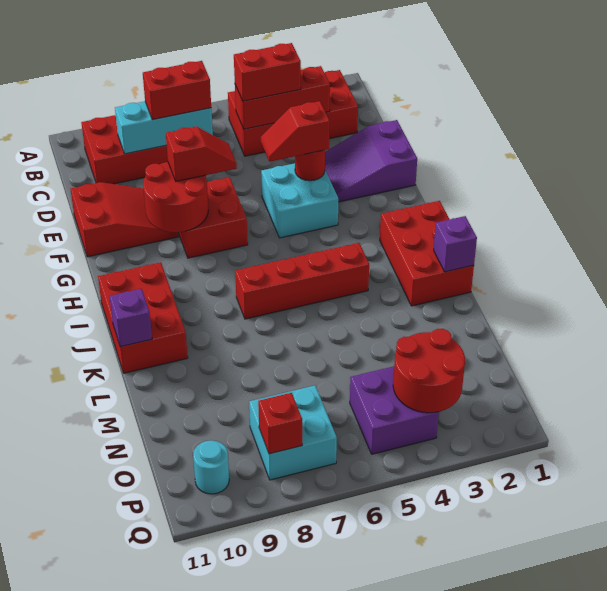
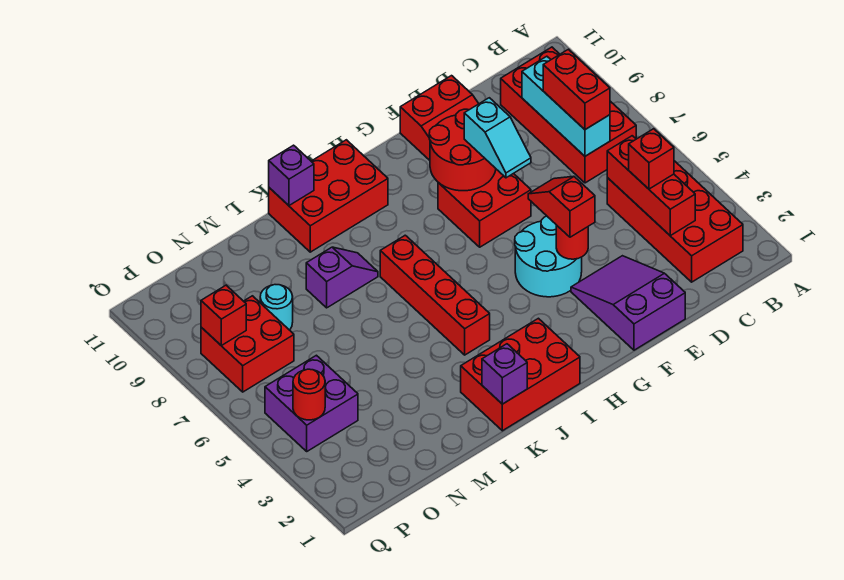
red brick C4:C5 level 3 -> red brick C4 level 3
cyan brick F4:G5 level 1 -> cyan round brick F4:G5 level 1
red slope F7:F8 level 3 top 8 -> cyan slope F7:F8 level 3 top 8
none -> purple slope K8:L8 level 1 top L
red round brick O3:P4 level 2 -> red round brick P4 level 2
cyan brick O7:P8 level 1 -> red brick O7:P8 level 1
cyan round brick P10 level 1 -> cyan round brick N8 level 1

